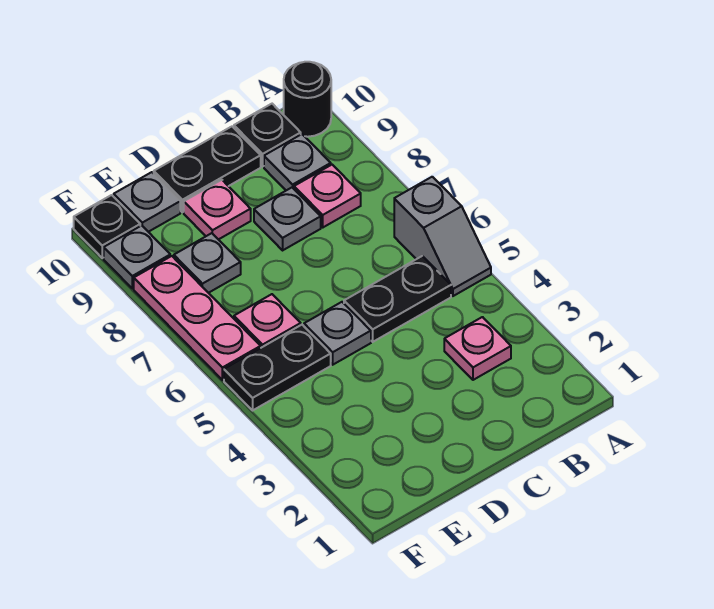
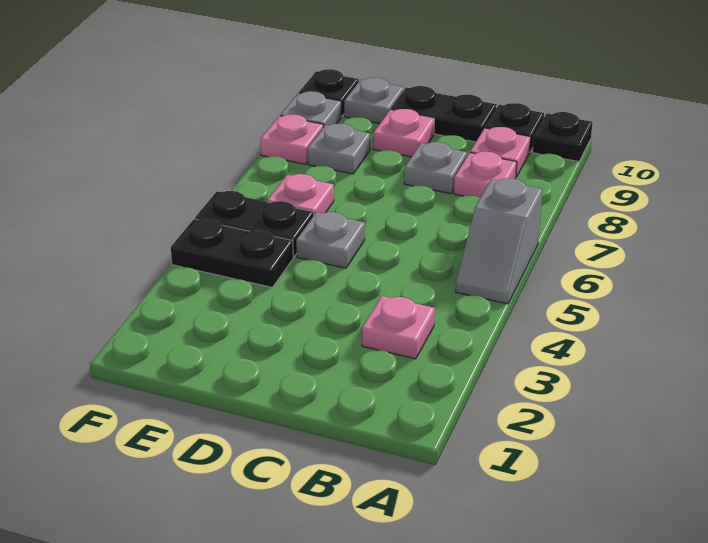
black round brick A10 level 1 -> black plate A10 level 1
black plate B5:C5 level 1 -> black plate E4:F4 level 1
grey plate B9 level 1 -> pink plate B9 level 1
pink plate F6:F8 level 1 -> pink plate F8 level 1

